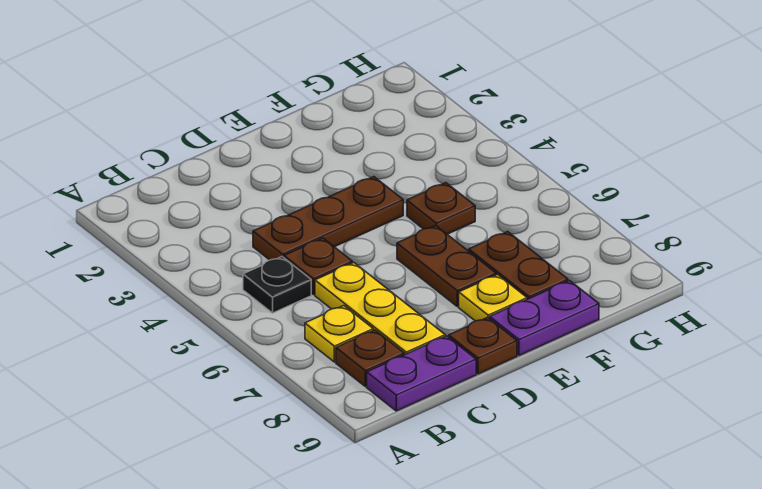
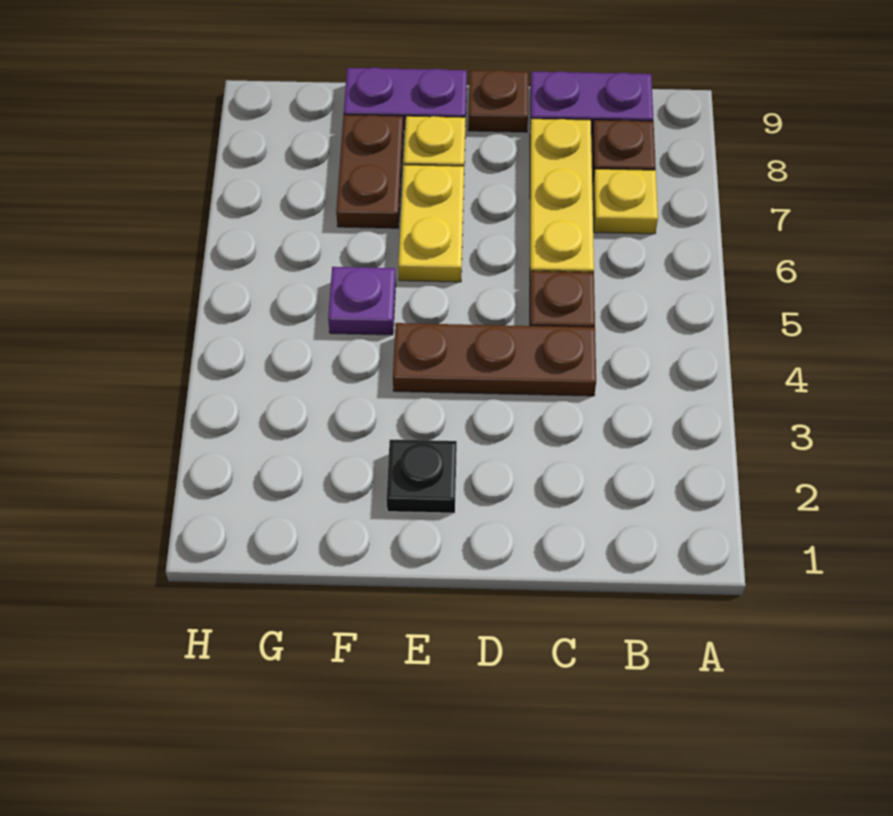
black plate B5 level 1 -> black plate E2 level 1
brown plate E6:E7 level 1 -> yellow plate E6:E7 level 1
brown plate F5 level 1 -> purple plate F5 level 1

